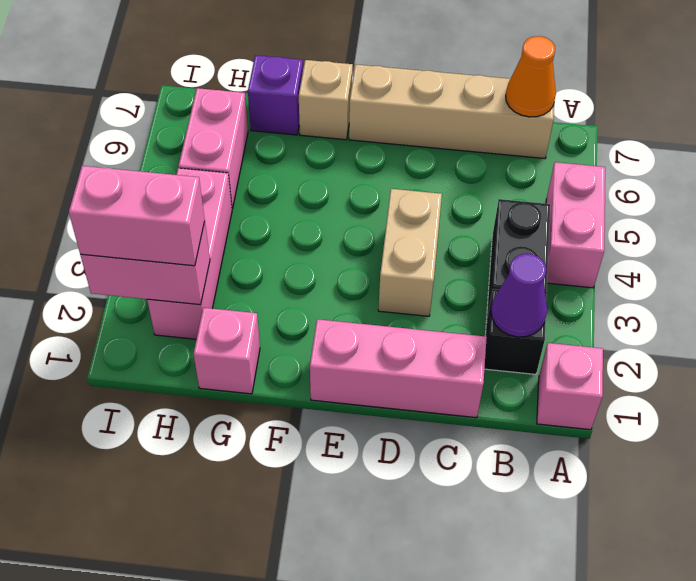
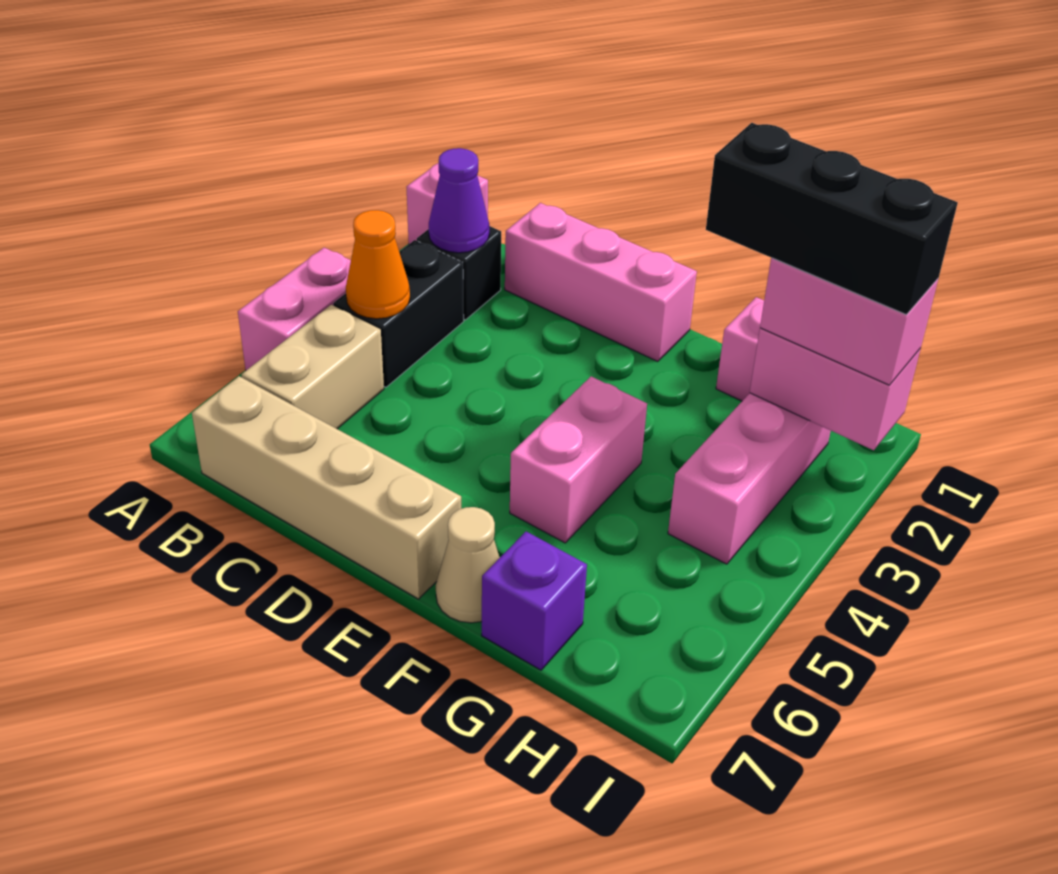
orange cone B7 level 2 -> orange cone B4 level 2
tan brick D3:D4 level 1 -> tan brick B5:B6 level 1
tan brick F7 level 1 -> tan cone F7 level 1
none -> black brick G2:I2 level 4
pink brick H5:H6 level 1 -> pink brick F4:F5 level 1

